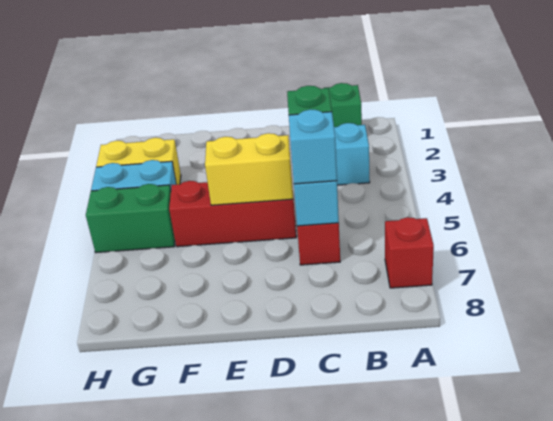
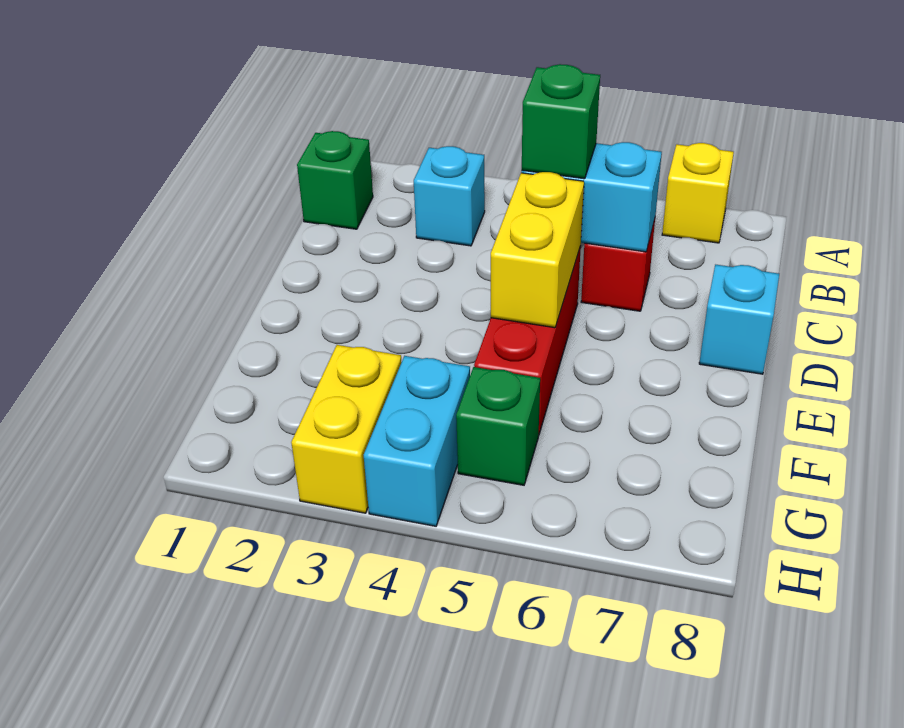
red brick A7 level 1 -> yellow brick A7 level 1
cyan brick C6 level 3 -> cyan brick D8 level 1
green brick G5:H5 level 1 -> green brick G5 level 1

